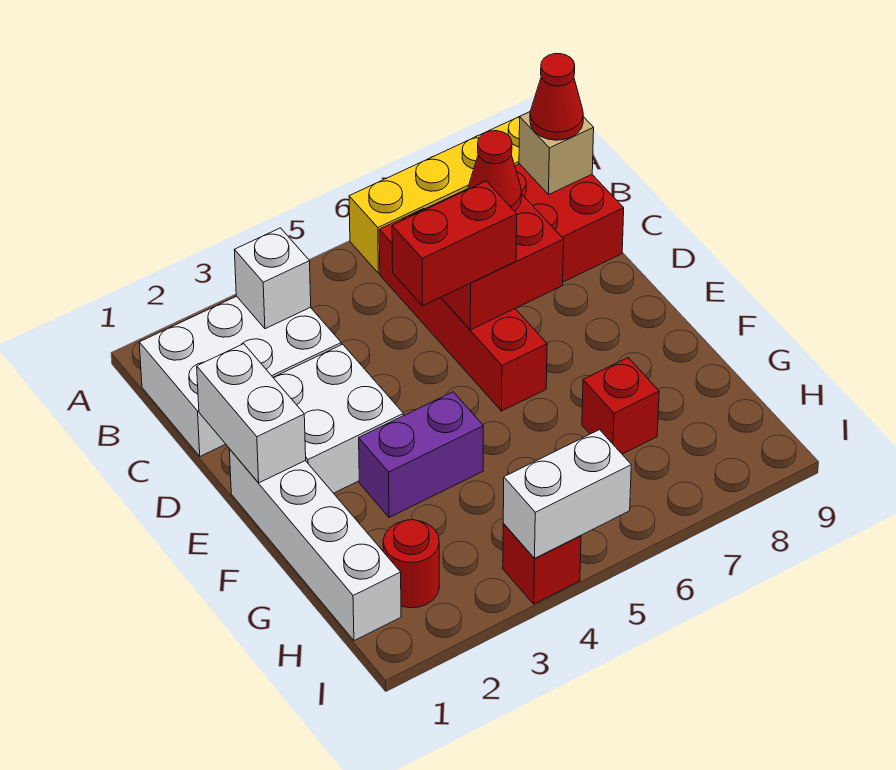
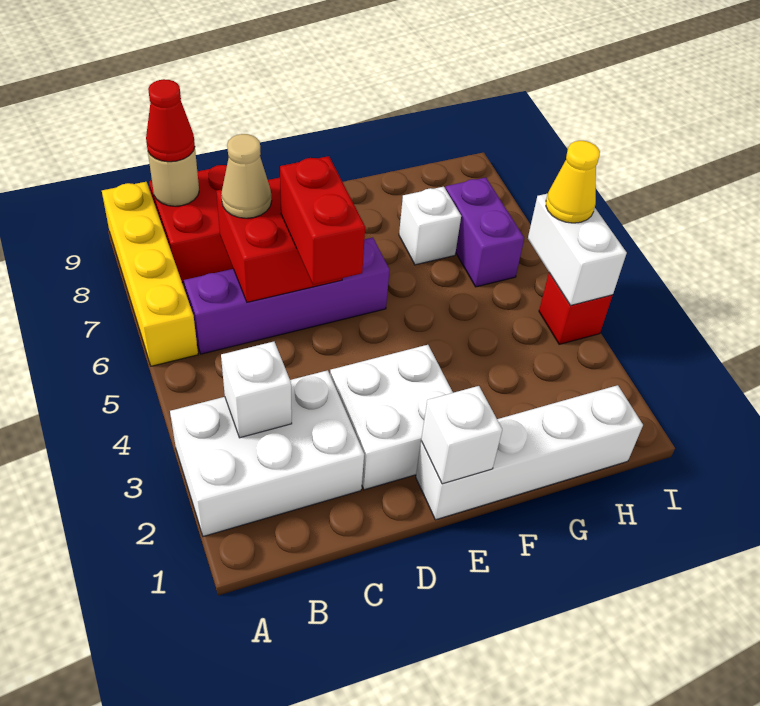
white brick B1:C3 level 1 -> white brick A2:C3 level 1
red brick B6:E6 level 1 -> purple brick B6:E6 level 1
tan brick B9 level 2 -> tan round brick B9 level 2
red cone C7 level 3 -> tan cone C7 level 3
white brick D1:E1 level 2 -> white brick E1 level 2
purple brick F3:F4 level 1 -> purple brick H6:H7 level 1
red brick G7 level 1 -> white brick G7 level 1
red round brick H2 level 1 -> none
none -> yellow cone I5 level 3

